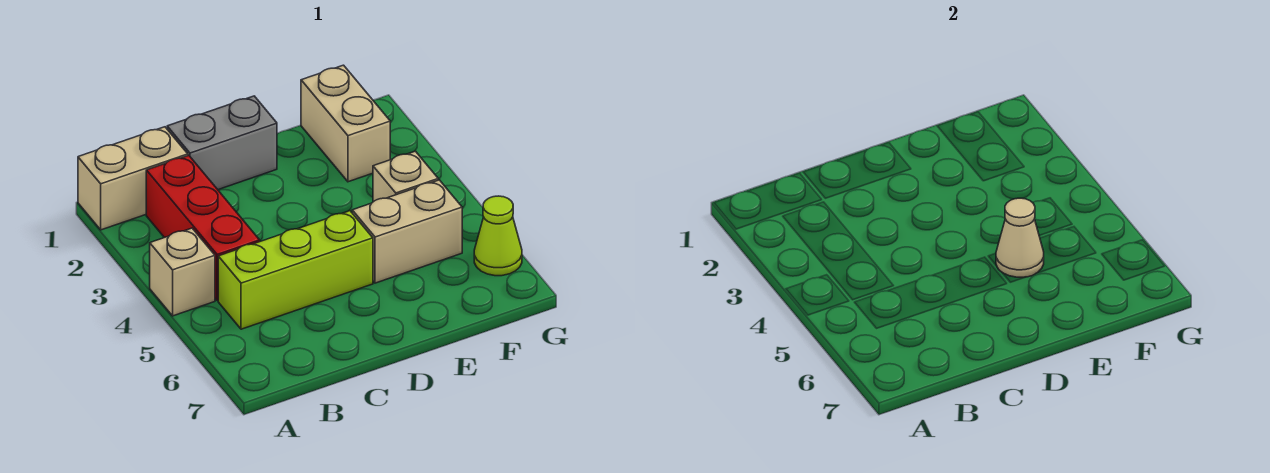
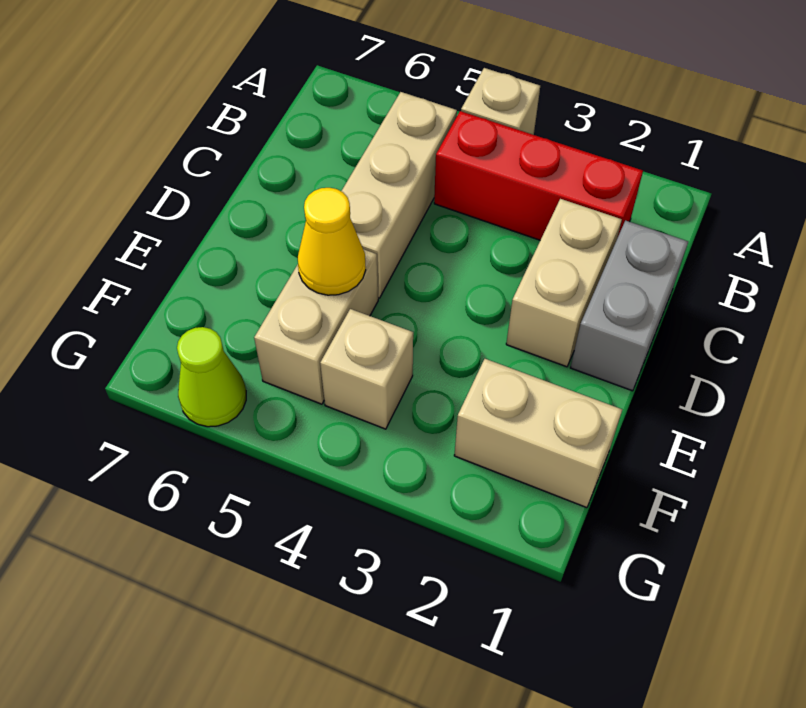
tan brick A1:B1 level 1 -> tan brick C2:D2 level 1
lime brick B5:D5 level 1 -> tan brick B5:D5 level 1
tan cone E5 level 2 -> yellow cone E5 level 2

